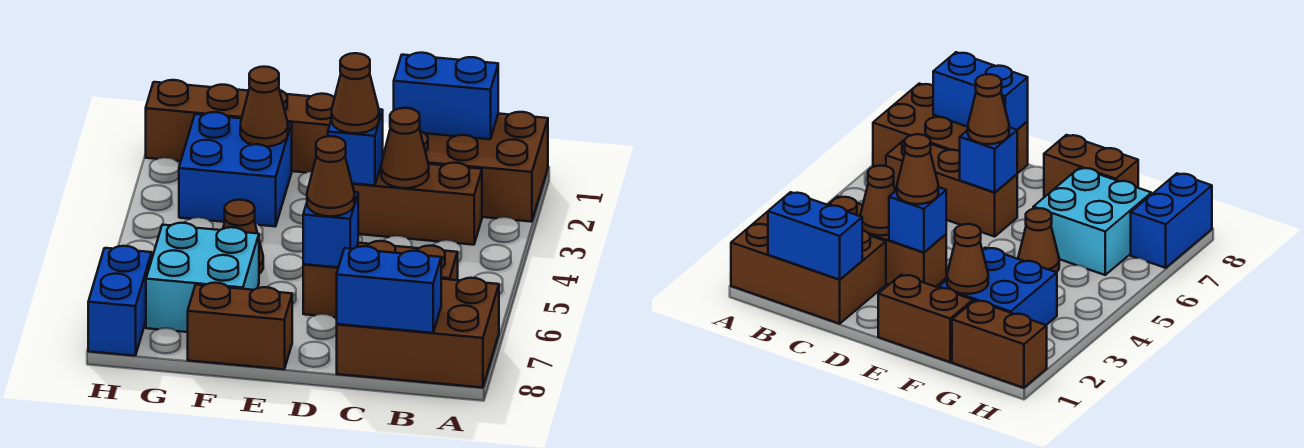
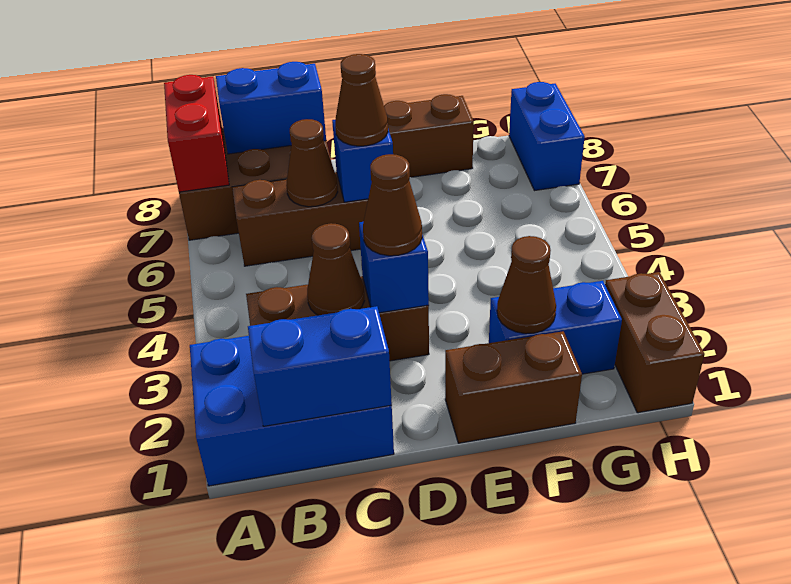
brown brick A1:C2 level 1 -> blue brick A1:C2 level 1
none -> red brick A7:A8 level 2
blue brick F2:G3 level 1 -> blue brick F2:G2 level 1
brown cone F5 level 1 -> brown cone C6 level 2
cyan brick F6:G7 level 1 -> none
brown brick G1:H1 level 1 -> brown brick H1:H2 level 1

